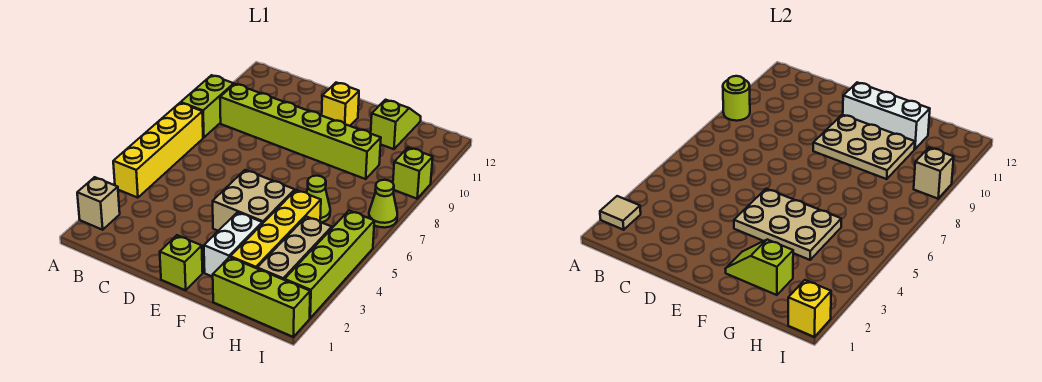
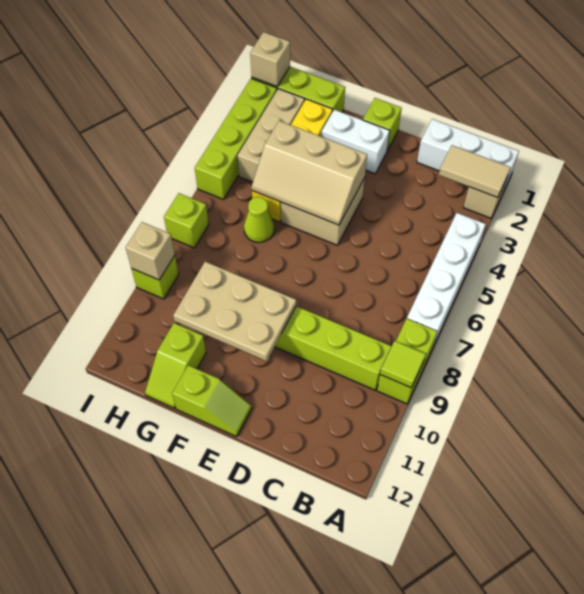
tan tile A2 level 2 -> tan tile A2:B2 level 2
yellow brick A4:A7 level 1 -> white brick A4:A7 level 1
lime round brick A9 level 2 -> lime tile A9 level 2
tan plate E4:G5 level 2 -> tan slope E4:G5 level 2 top 4
yellow brick E11 level 1 -> none
white brick E11:G11 level 2 -> white brick A1:C1 level 1
white brick F2:F3 level 1 -> white brick E2:F2 level 1
lime slope F2:G2 level 2 top G -> lime slope E12:F12 level 1 top F
yellow brick I1 level 2 -> tan brick I1 level 2
lime cone I7 level 1 -> lime brick I7 level 1

